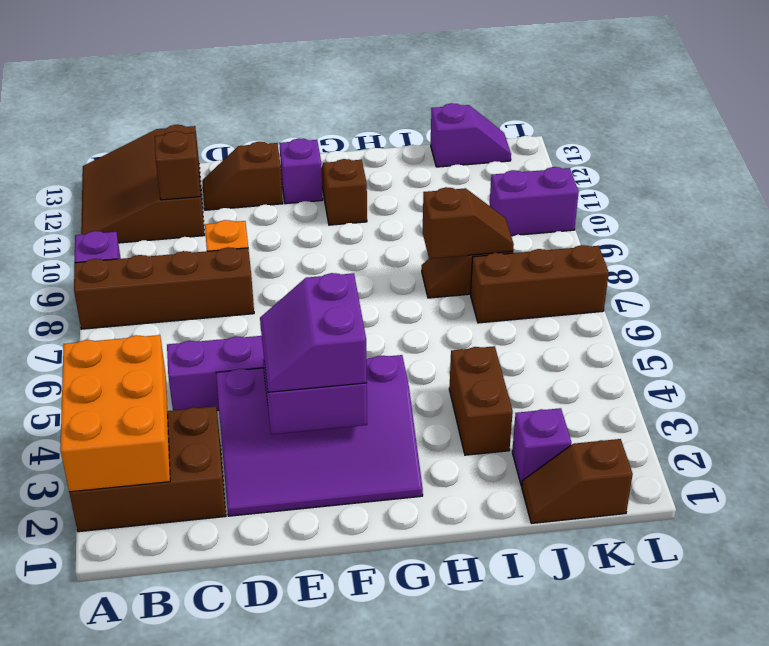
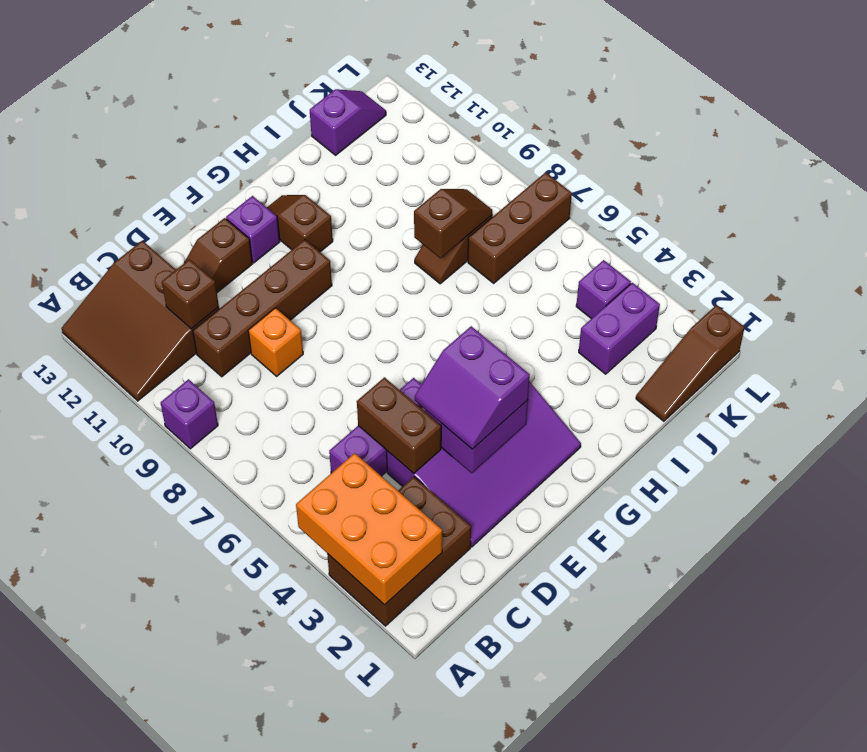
brown brick A8:D8 level 1 -> brown brick C10:F10 level 1
brown brick I3:I4 level 1 -> brown brick D4:D5 level 2
brown slope J1:K1 level 1 top K -> brown slope J1:L1 level 1 top L
purple brick J2 level 1 -> purple brick K4 level 1
purple brick K10:L10 level 1 -> purple brick J3:K3 level 1

